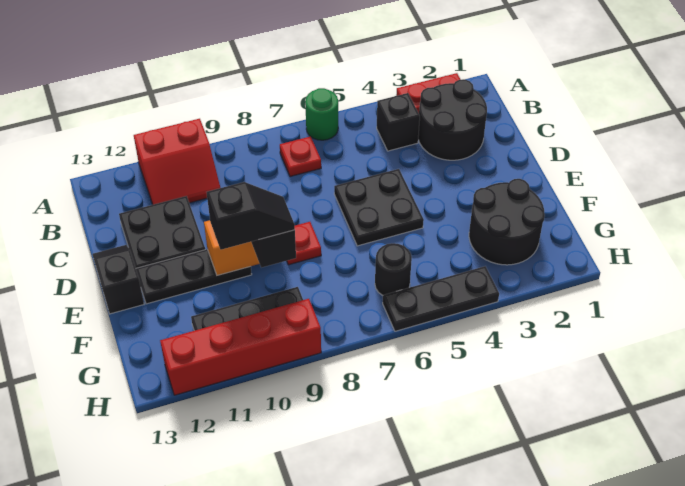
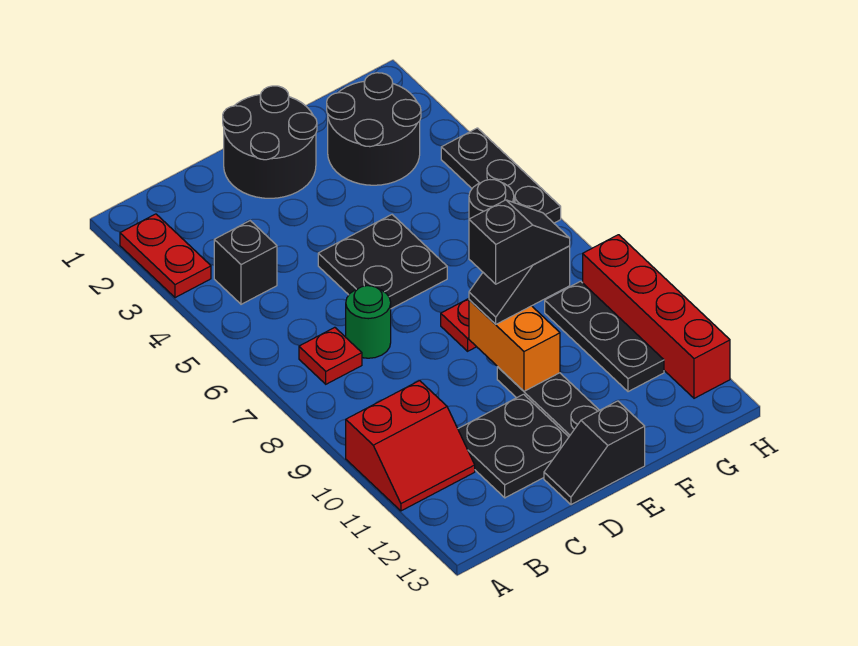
green round brick A6 level 1 -> green round brick C7 level 1
red slope A10:B11 level 1 top A -> red slope A10:B11 level 1 top 10
black round brick B2:C3 level 1 -> black round brick D1:E2 level 1
black slope F9:F10 level 4 top 10 -> black slope E9:F9 level 4 top E

